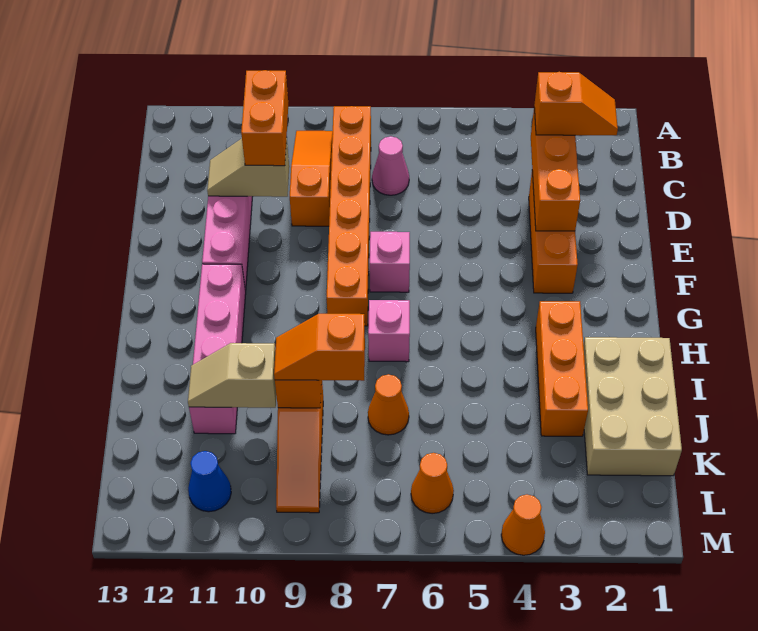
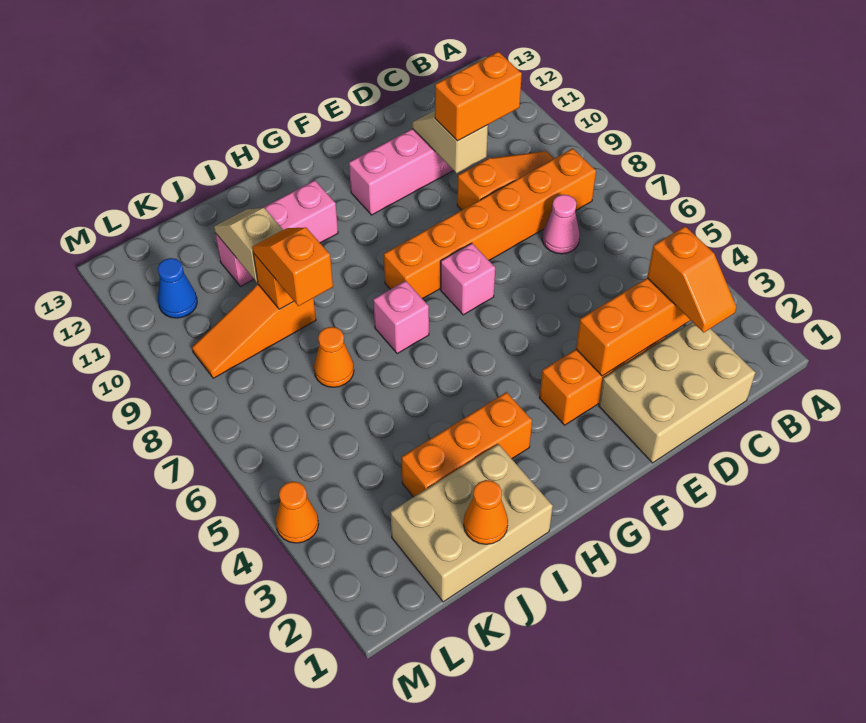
none -> tan brick C1:E2 level 1
pink brick G11:J11 level 1 -> pink brick H11:J11 level 1
orange cone L6 level 1 -> orange cone J1 level 2

